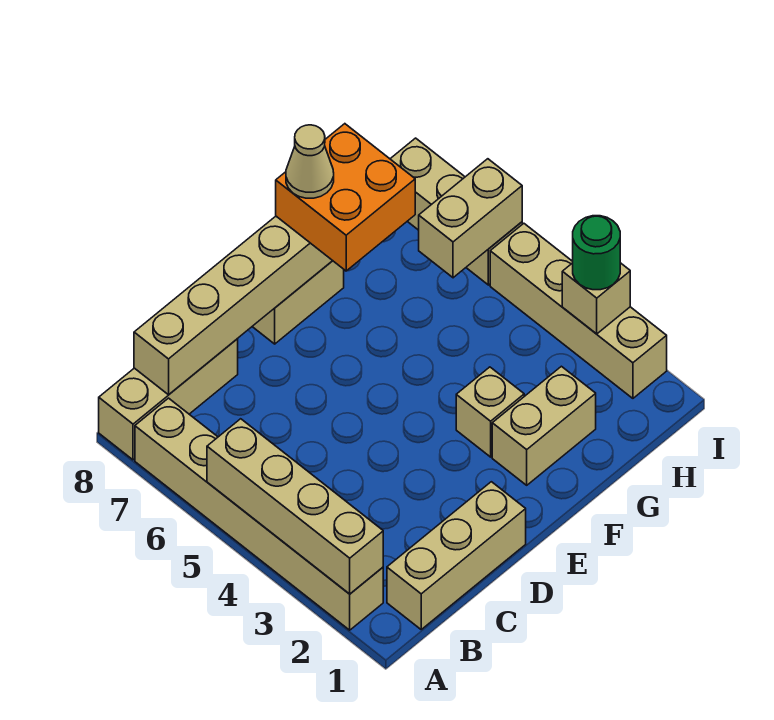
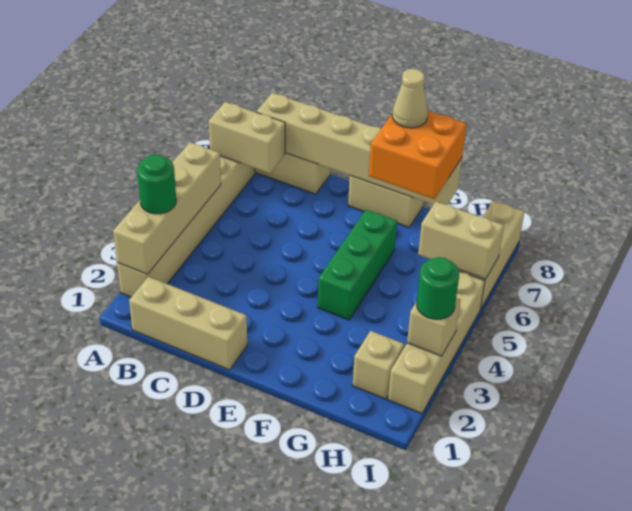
none -> green round brick A3 level 3
tan brick F2:G2 level 1 -> tan brick A7:B7 level 2
tan brick F3 level 1 -> tan brick H2 level 1
none -> green brick F4:F6 level 1

